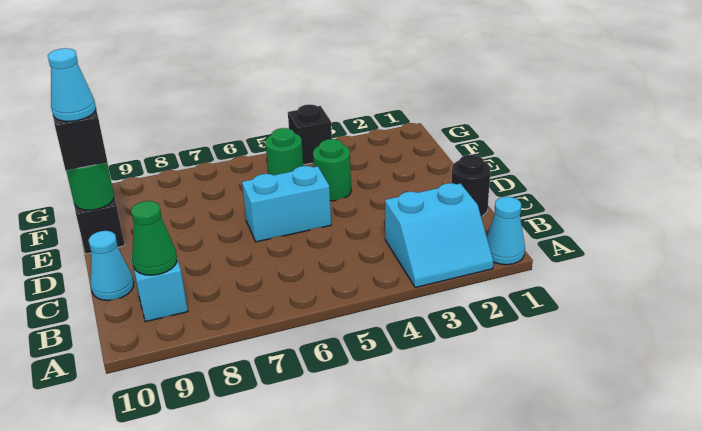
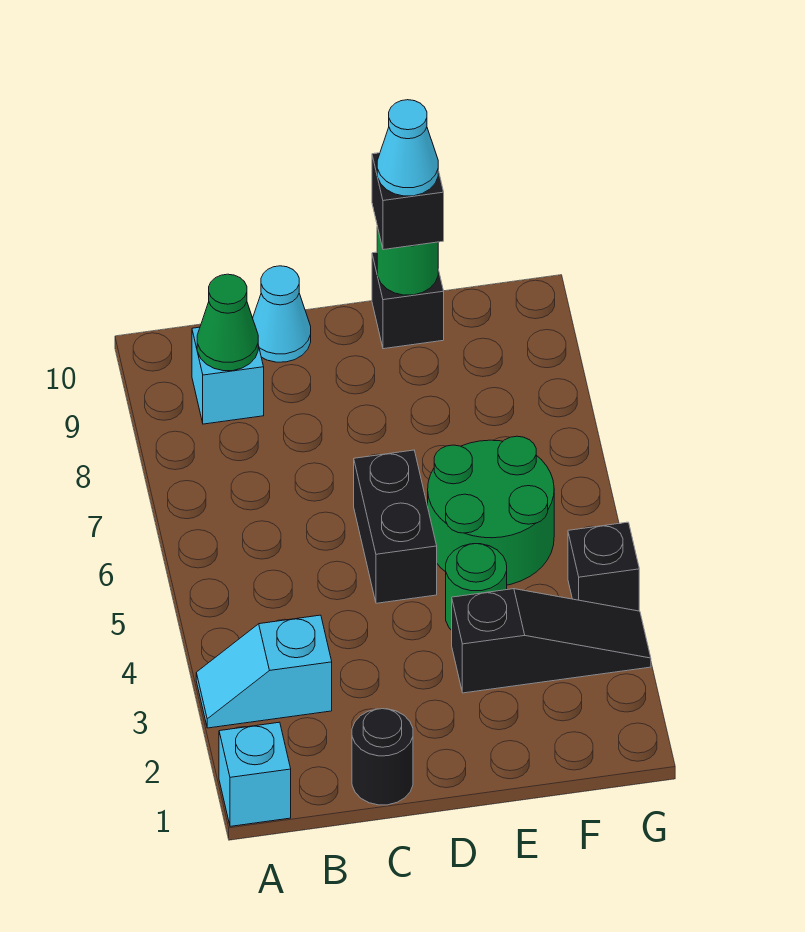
cyan cone A1 level 1 -> cyan brick A1 level 1
cyan slope A2:B3 level 1 top B -> cyan slope A3:B3 level 1 top B
cyan brick D5:D6 level 1 -> black brick D5:D6 level 1
none -> black slope E3:G3 level 1 top E
green round brick F5 level 1 -> green round brick E5:F6 level 1

